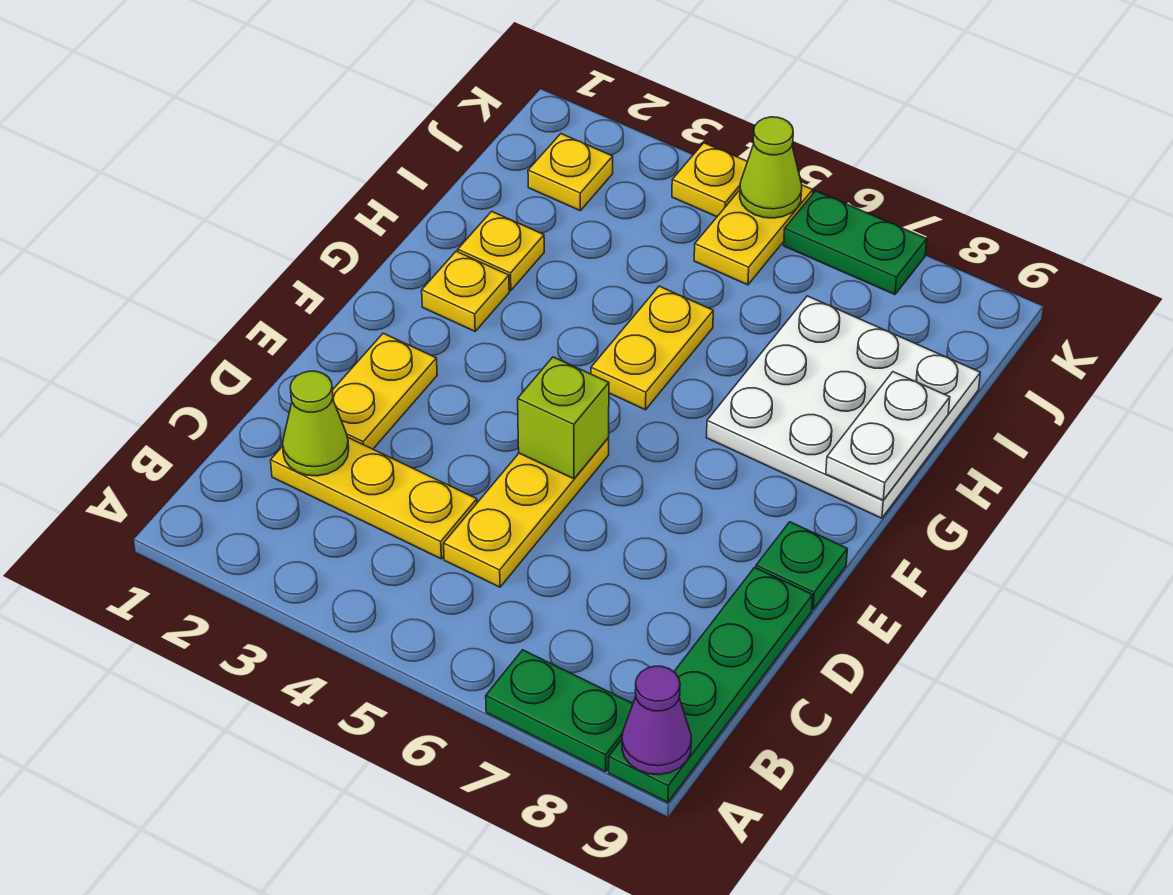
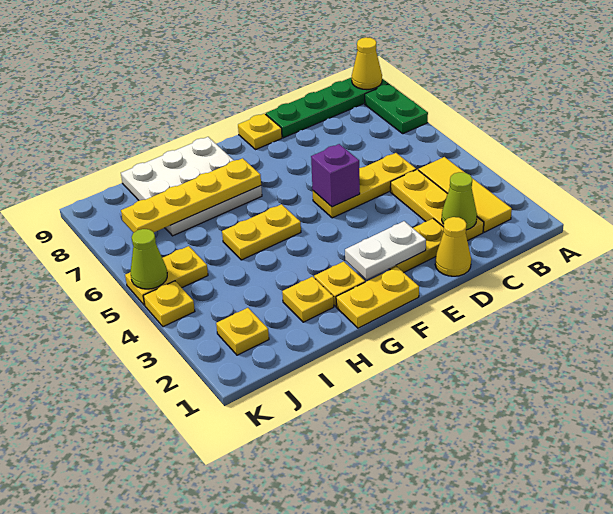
purple cone A9 level 2 -> yellow cone A9 level 2
none -> yellow tile B2:B4 level 1
none -> yellow cone D1 level 1
lime brick E5 level 2 -> purple brick E5 level 2
green plate E9 level 1 -> yellow plate E9 level 1
none -> yellow plate F1:G1 level 1
none -> yellow plate G7:J7 level 2
white plate G9:H9 level 2 -> white plate E2:F2 level 2
green plate K6:K7 level 1 -> none

